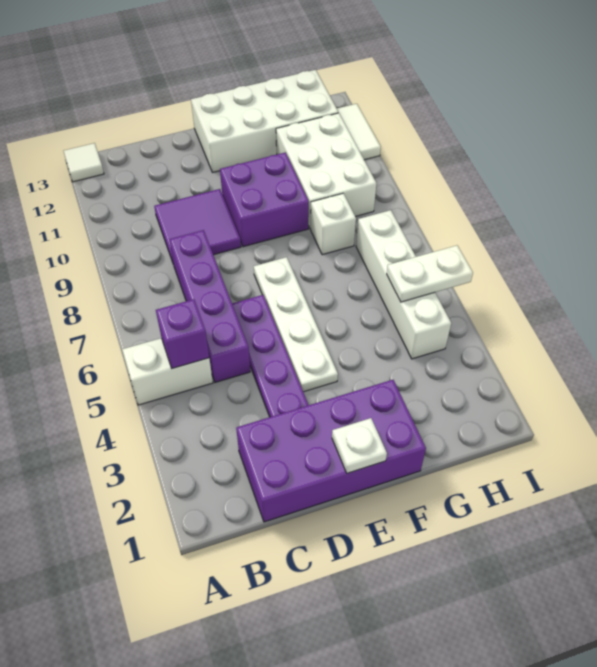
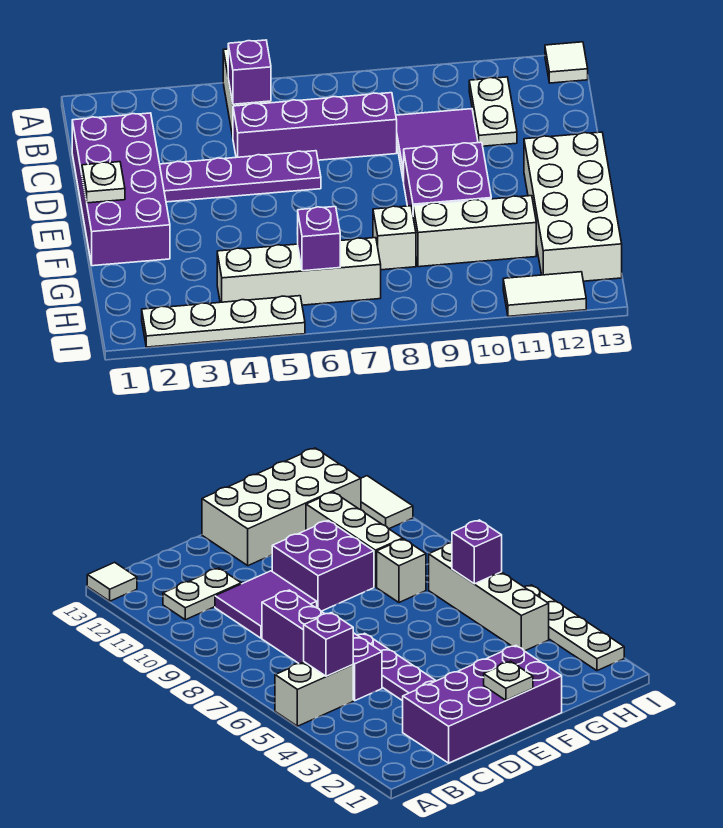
white plate E4:E7 level 1 -> white plate I2:I5 level 1
white brick G9:H11 level 1 -> white brick G9:G11 level 1
white plate H5:I5 level 2 -> white plate B11:C11 level 1
none -> purple brick H6 level 2

